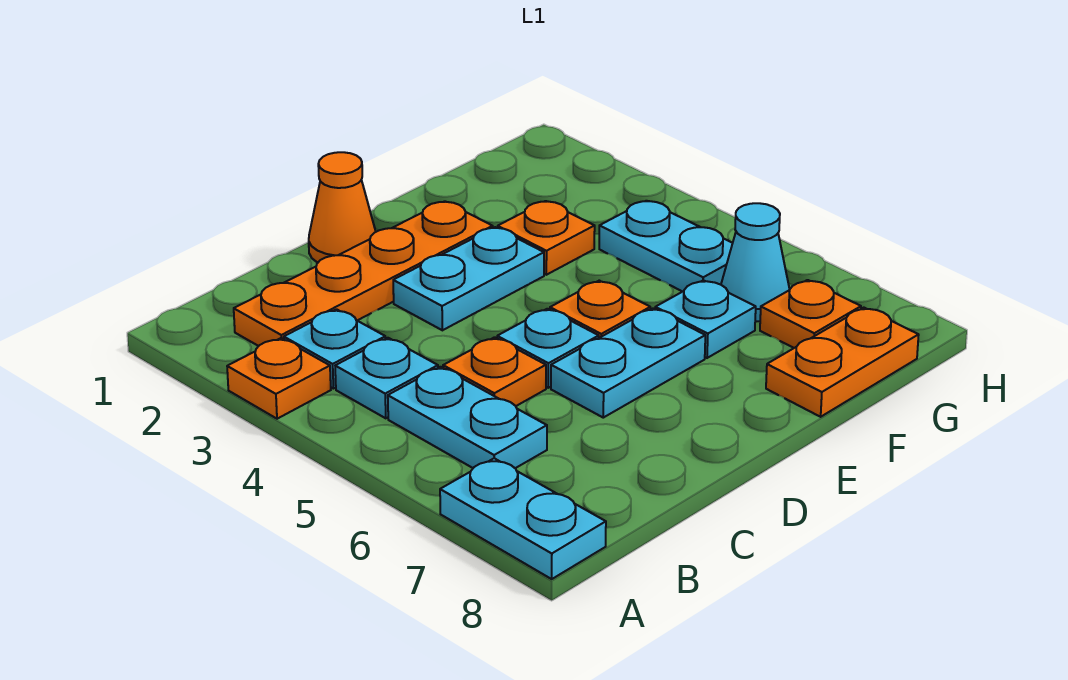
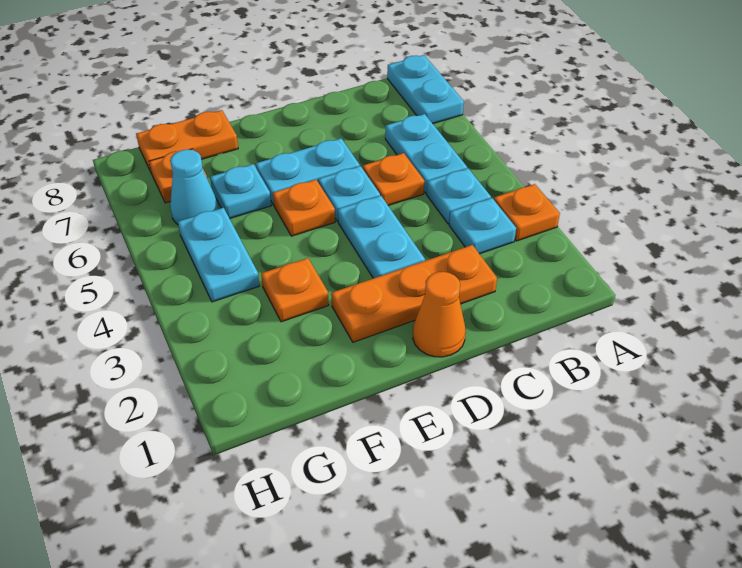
orange plate B2:E2 level 1 -> orange plate C2:E2 level 1
cyan plate D3:E3 level 1 -> cyan plate D3:D4 level 1

